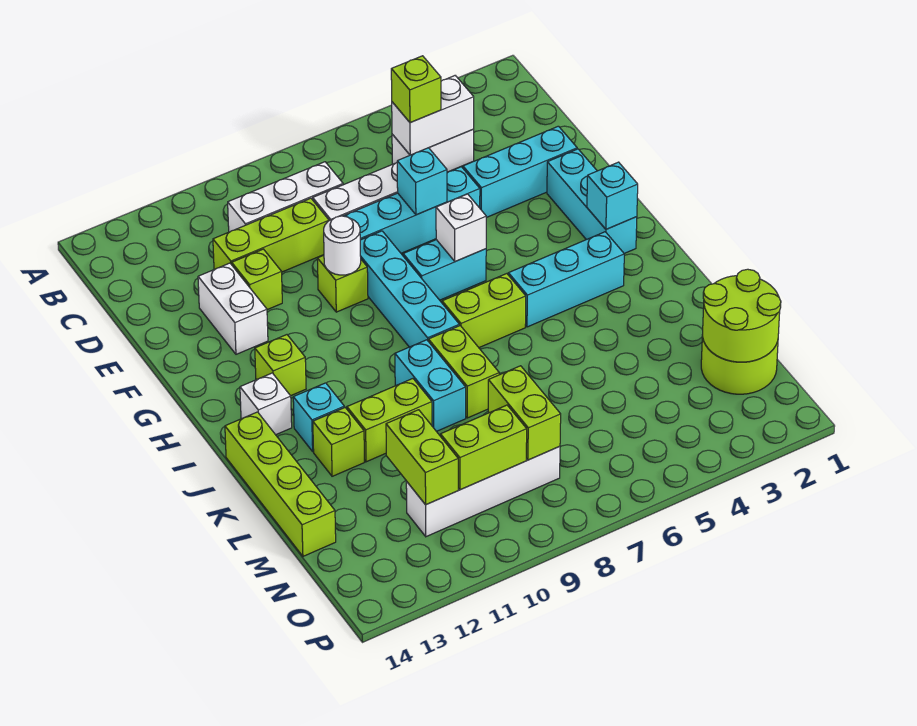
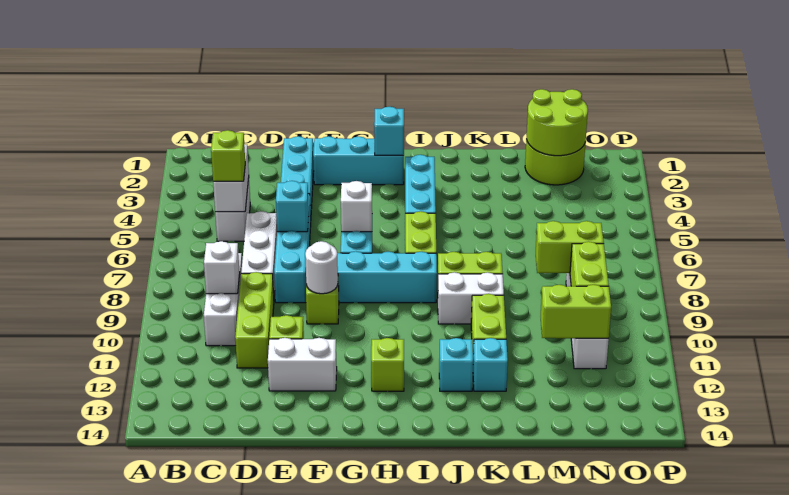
white brick I13 level 1 -> white brick C9 level 2
cyan brick J9:K9 level 1 -> white brick J9:K9 level 1
lime brick J14:M14 level 1 -> none
lime brick K12 level 1 -> cyan brick K12 level 1

